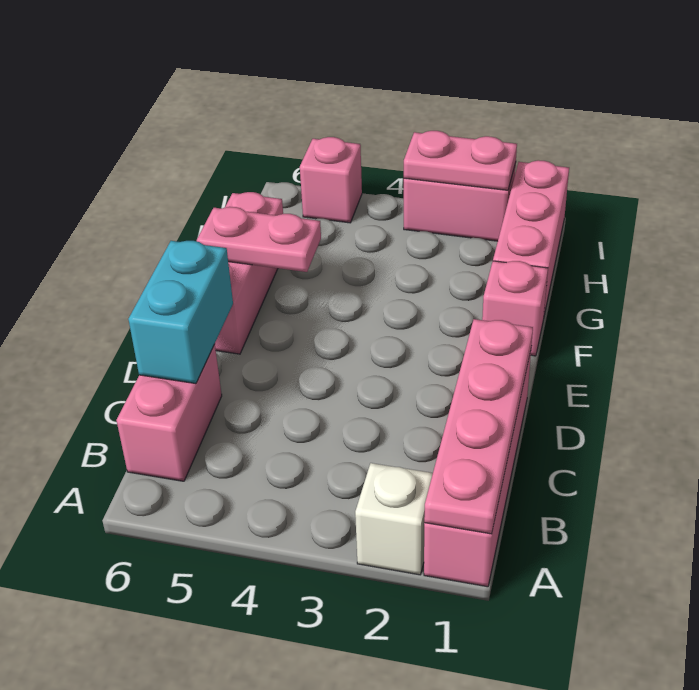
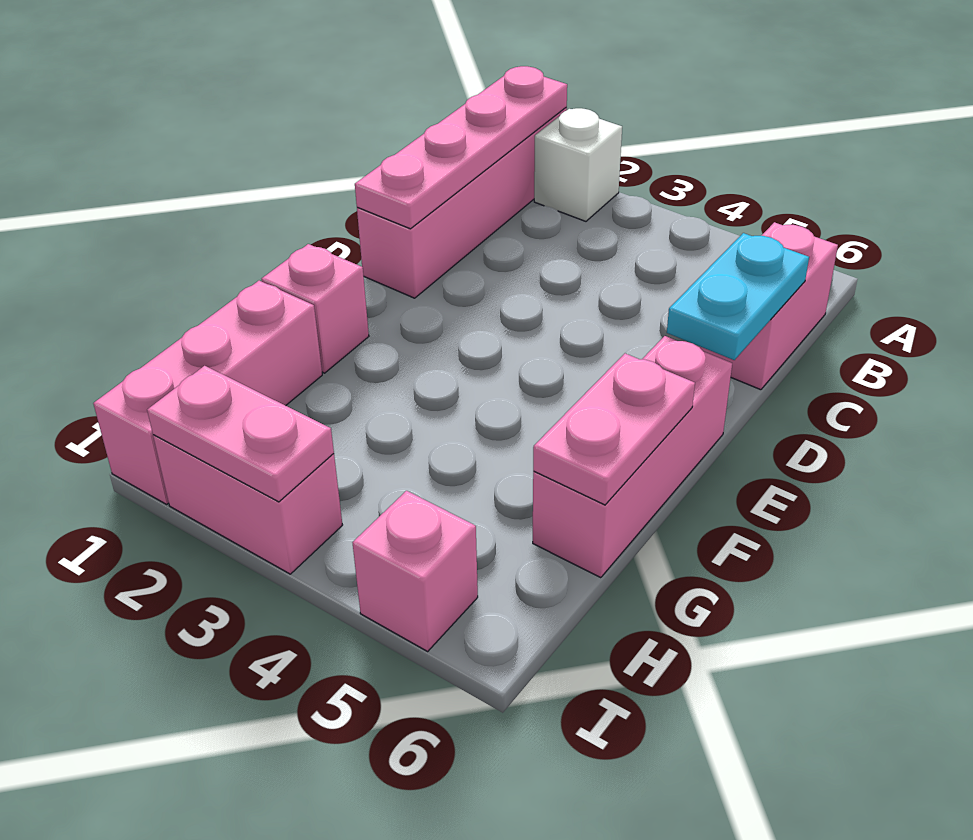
cyan brick C6:D6 level 2 -> cyan plate C6:D6 level 2
pink plate F5:F6 level 2 -> pink plate F6:G6 level 2

